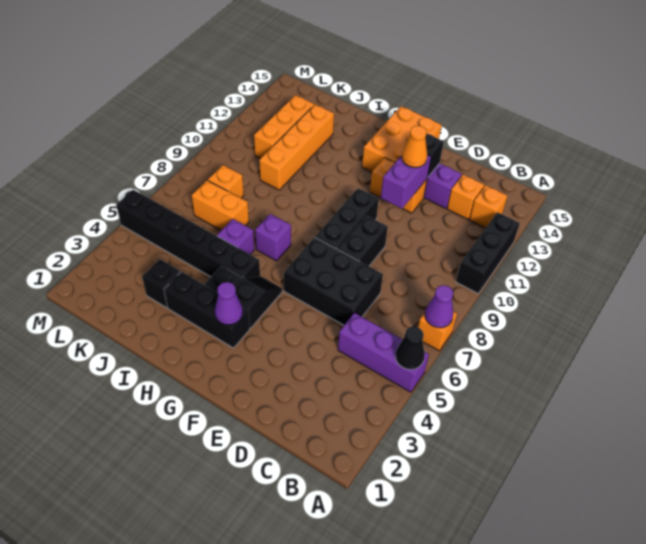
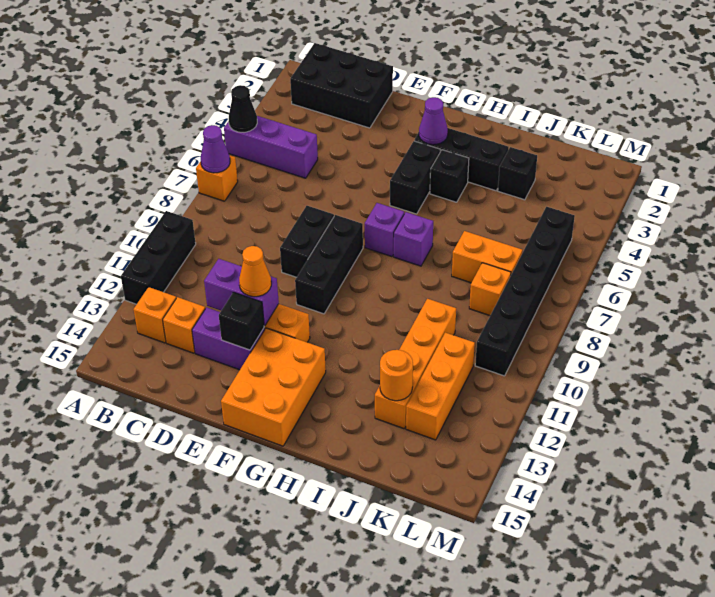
black brick D6:F7 level 1 -> black brick B1:D2 level 1
purple brick E11:E12 level 2 -> purple brick D12:E12 level 2
black slope G4:G5 level 1 top 4 -> black brick G4:G5 level 1
black brick H5:M5 level 1 -> black brick L5:L10 level 1
purple brick I6 level 1 -> purple brick G7 level 1
none -> orange round brick J13 level 2

